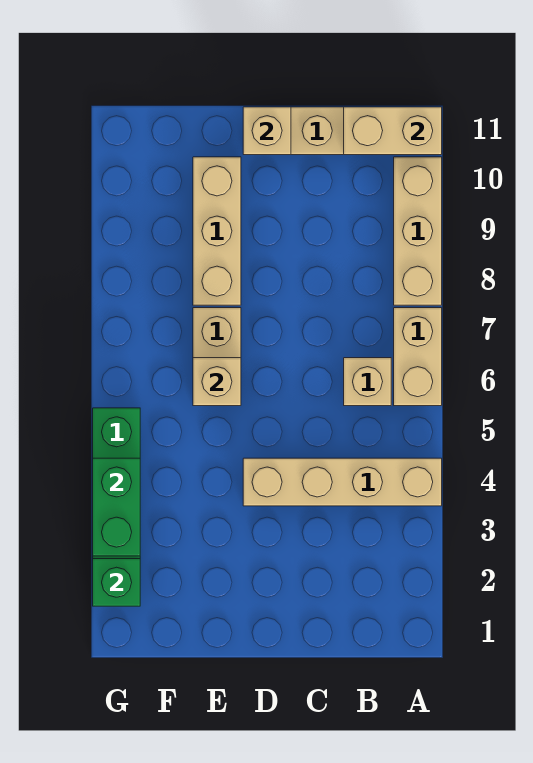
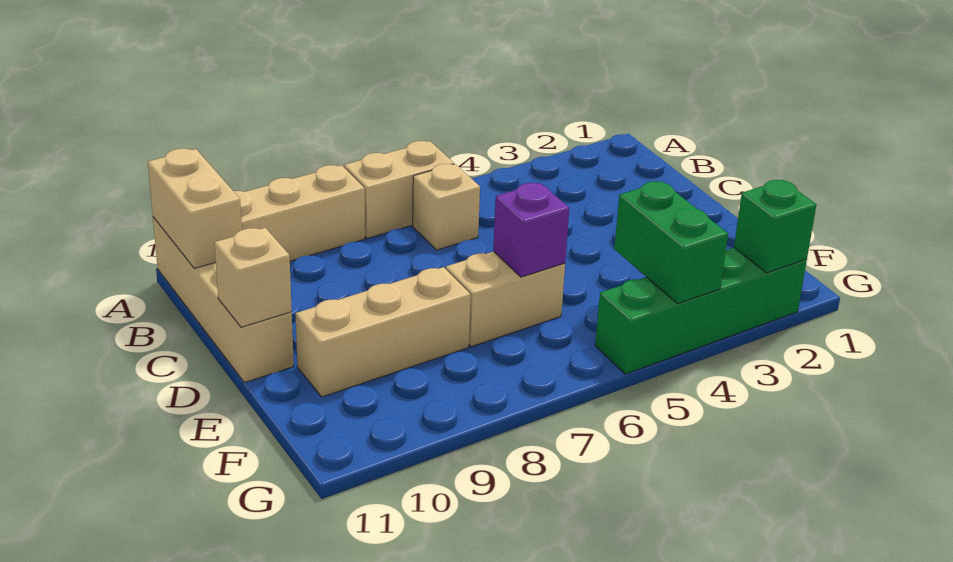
tan brick A4:D4 level 1 -> none
tan brick E6 level 2 -> purple brick E6 level 2
green brick G3:G4 level 2 -> green brick F4:G4 level 2

